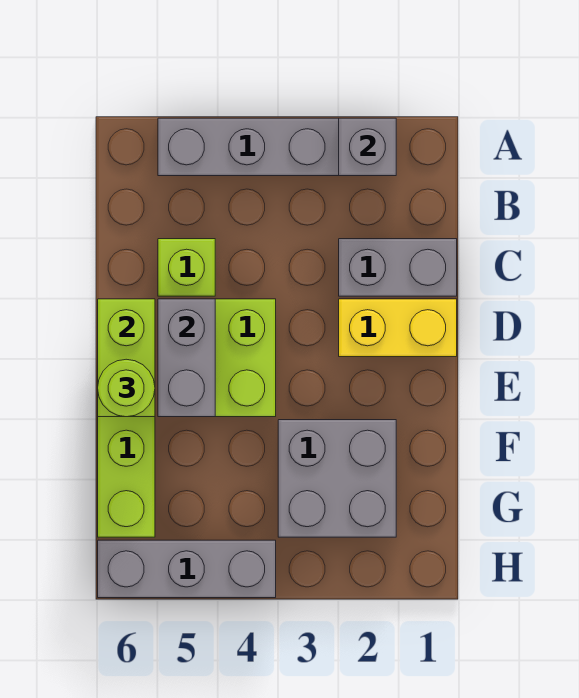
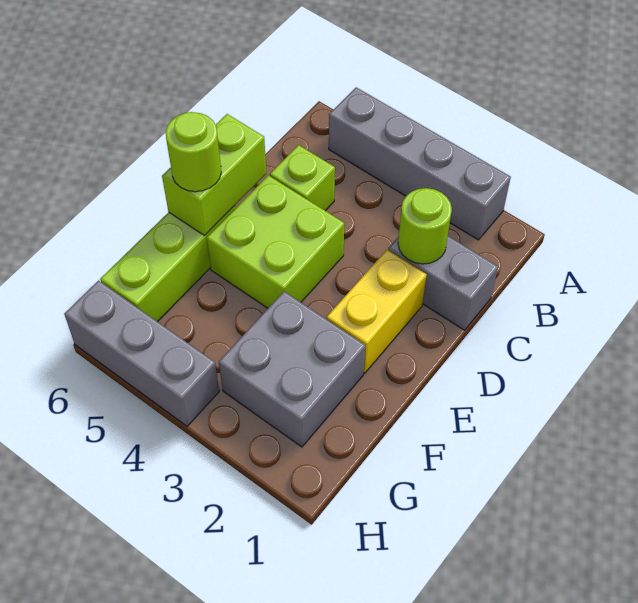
grey brick A2 level 2 -> none
none -> lime round brick C2 level 2
yellow brick D1:D2 level 1 -> yellow brick D2:E2 level 1
grey brick D5:E5 level 2 -> none

